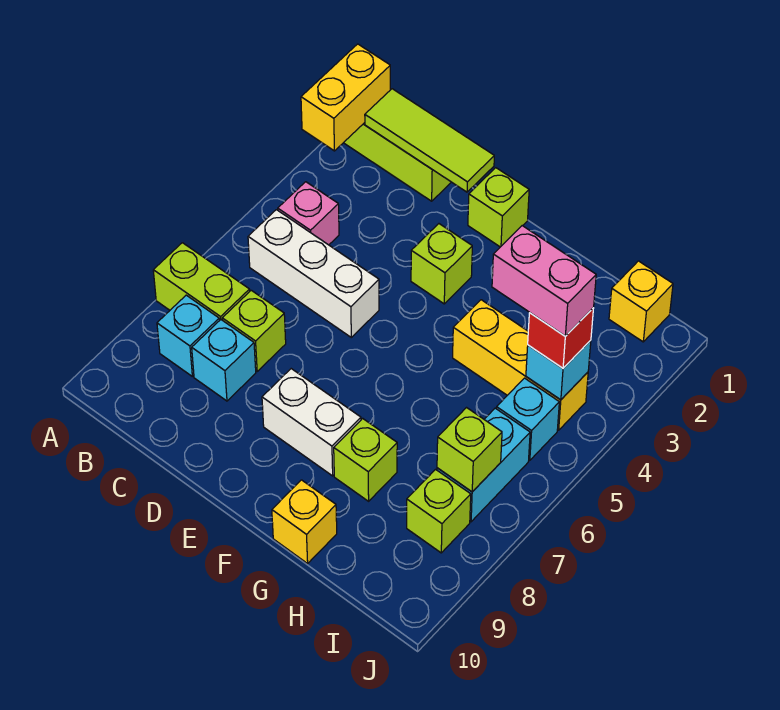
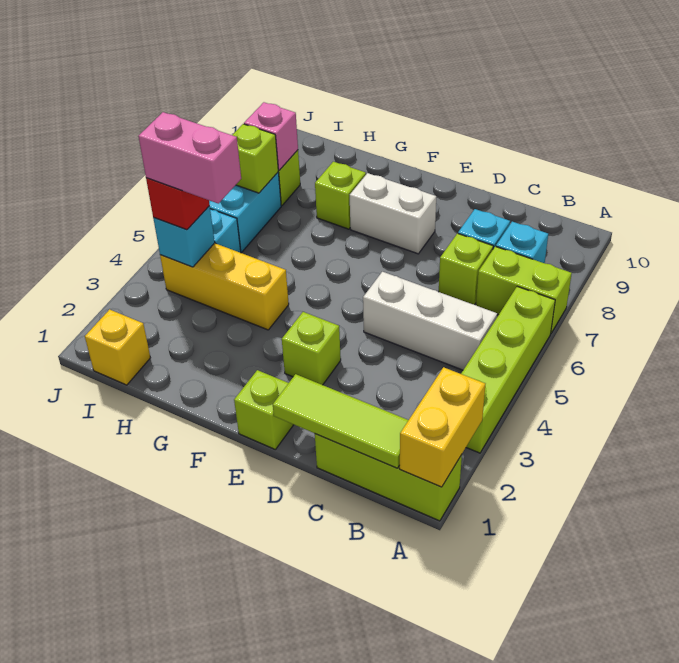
none -> lime brick A3:A6 level 1
pink brick B4 level 1 -> pink brick I8 level 2
yellow brick G10 level 1 -> none

